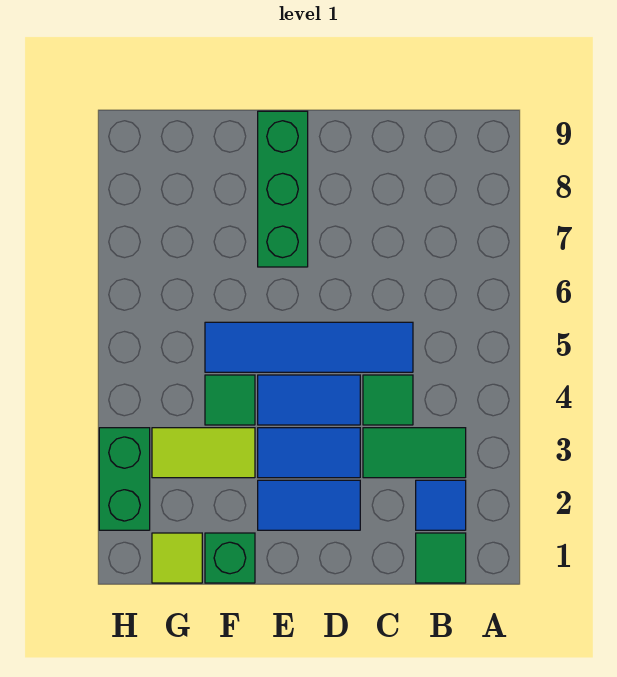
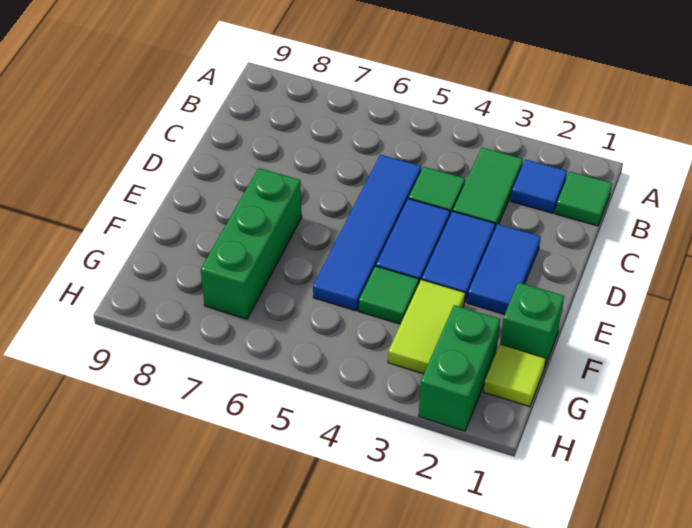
green brick E7:E9 level 1 -> green brick E7:G7 level 1
green brick H2:H3 level 1 -> green brick G2:H2 level 1

